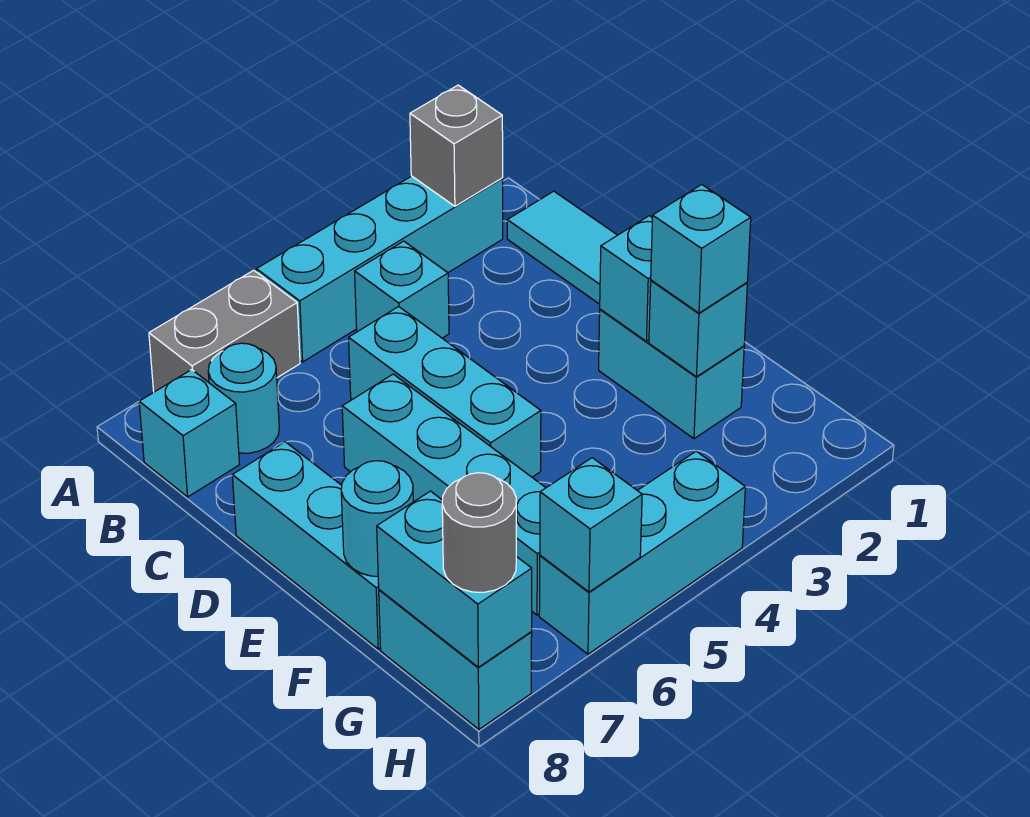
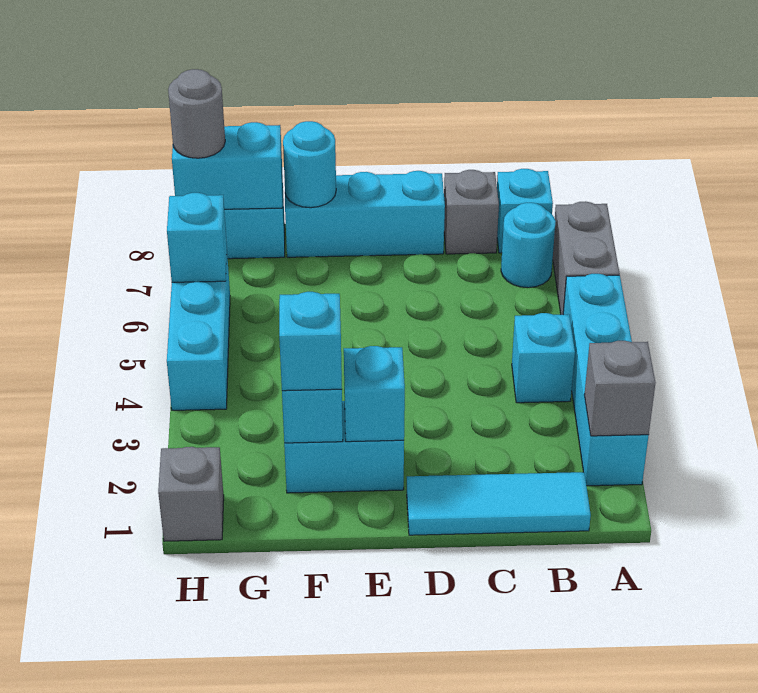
cyan brick C5:E5 level 1 -> none
none -> grey brick C8 level 1
cyan brick D6:G6 level 1 -> none
none -> grey brick H1 level 1

